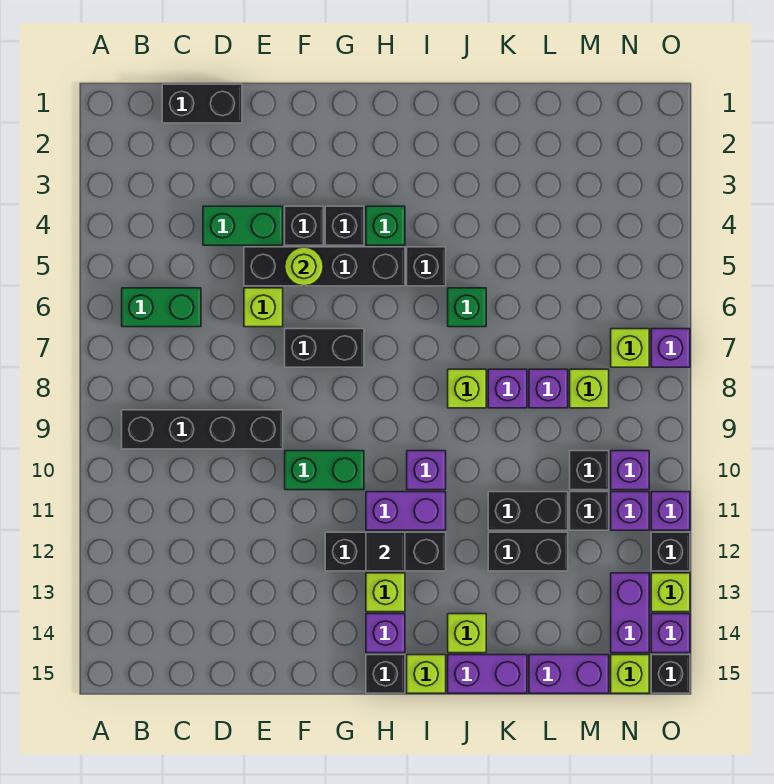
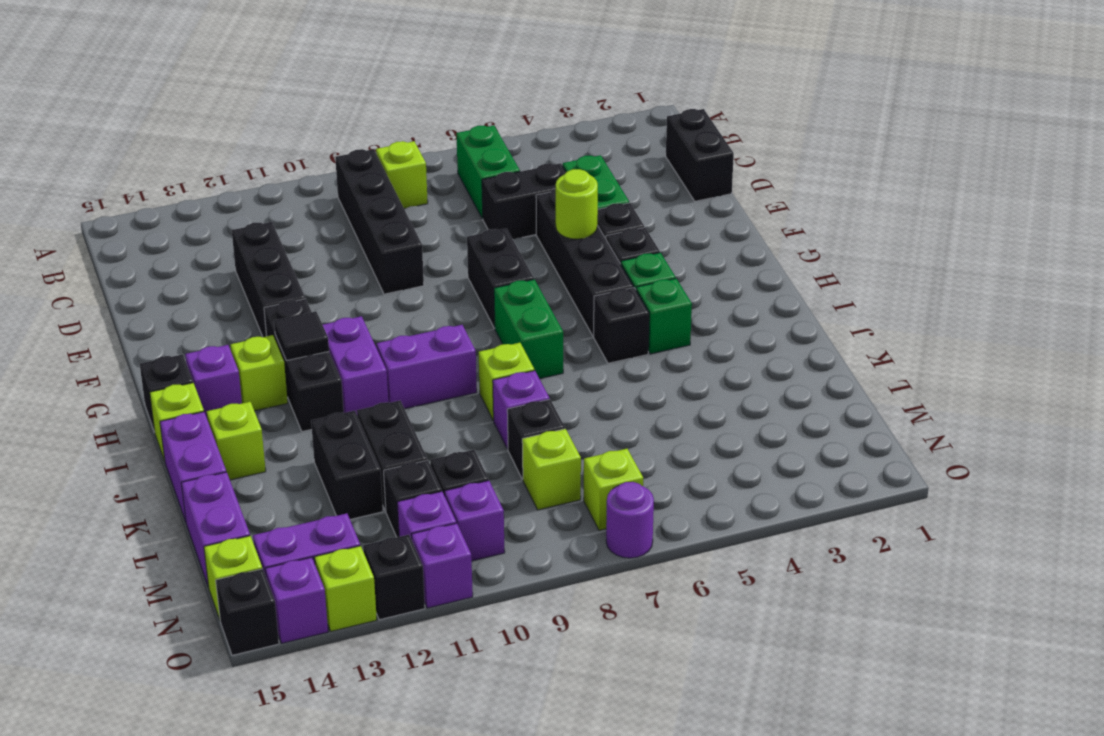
none -> black brick D5:D6 level 1
none -> black brick D12:F12 level 1
lime brick E6 level 1 -> lime brick B8 level 1
green brick F10:G10 level 1 -> green brick H7:I7 level 1
purple brick I10 level 1 -> purple brick I9:I10 level 1
green brick J6 level 1 -> green brick I4 level 1
purple brick L8 level 1 -> black brick L8 level 1
purple brick O7 level 1 -> purple round brick O7 level 1

